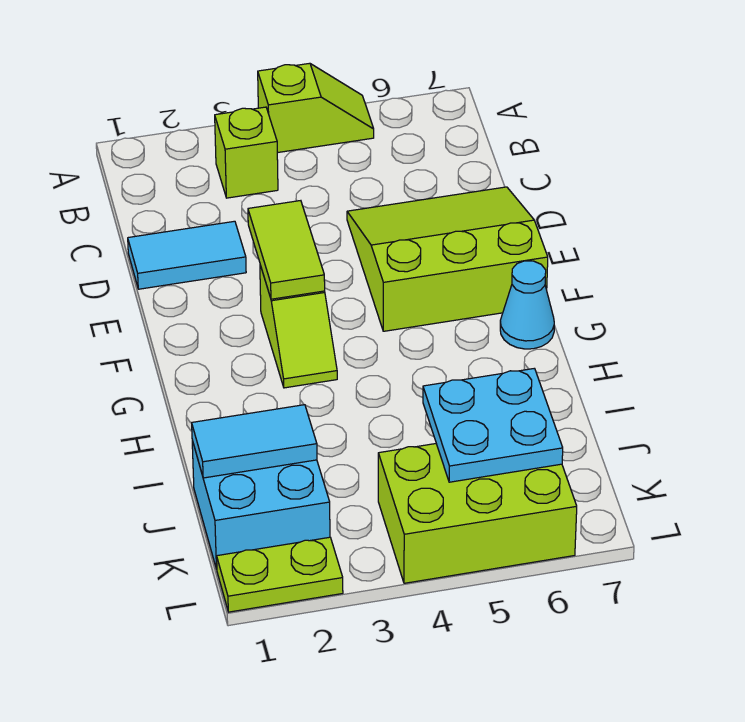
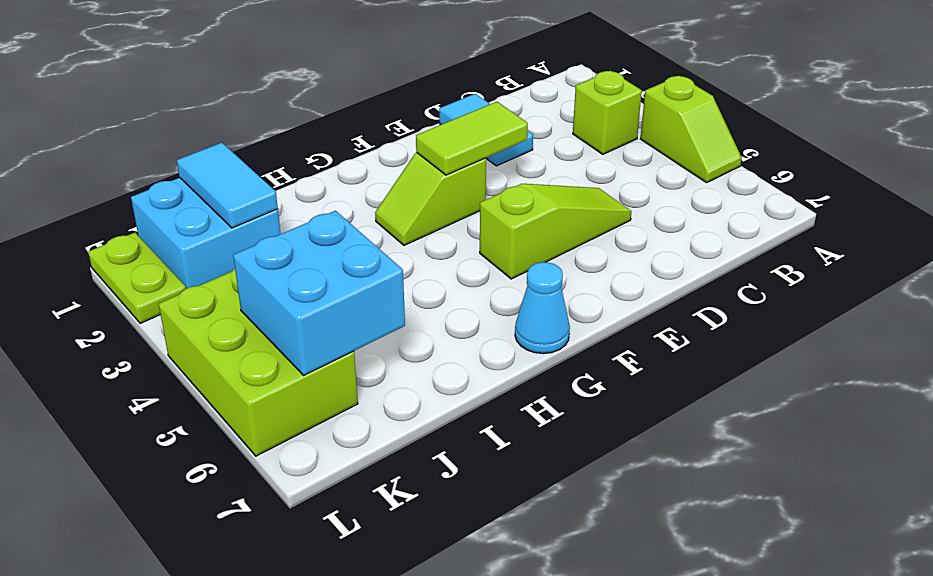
lime slope D5:F7 level 1 top F -> lime slope D5:F5 level 1 top F
cyan plate J5:K6 level 2 -> cyan brick J5:K6 level 2

